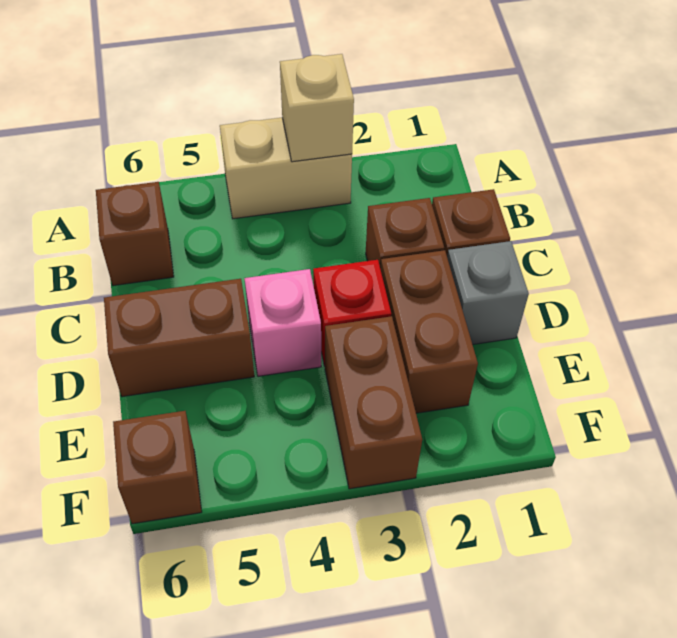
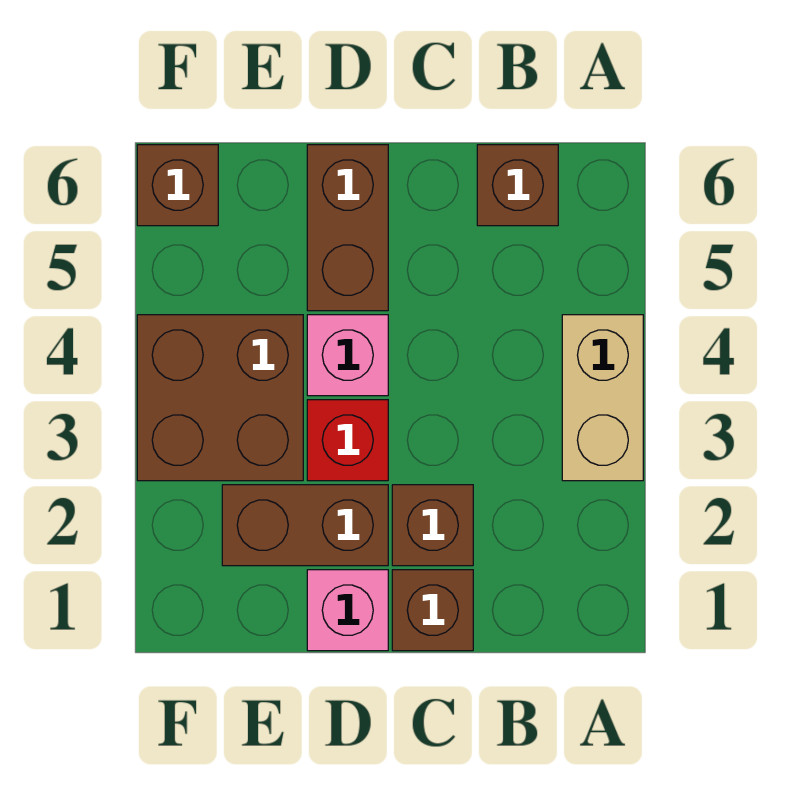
tan brick A3 level 2 -> none
grey brick D1 level 1 -> pink brick D1 level 1
brown brick E3:F3 level 1 -> brown brick E3:F4 level 1

